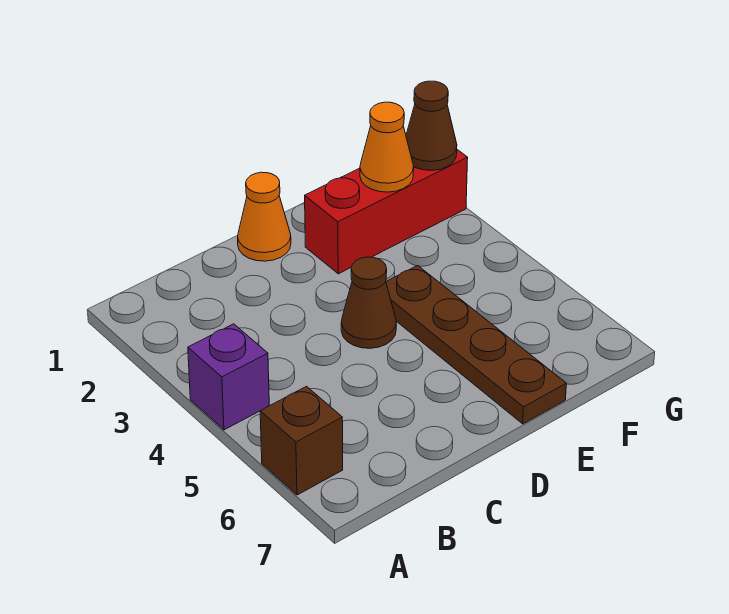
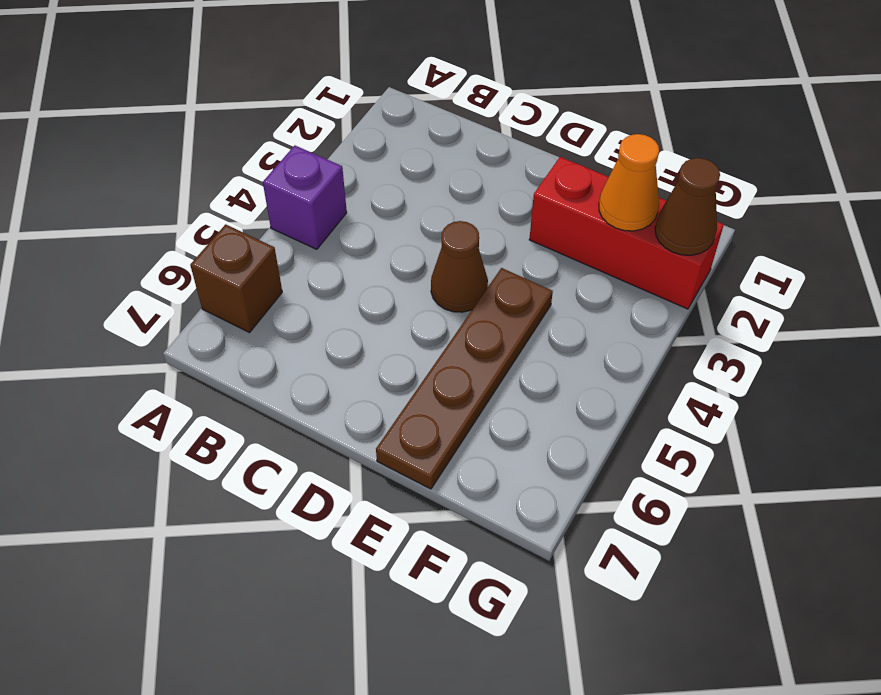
orange cone D1 level 1 -> none

